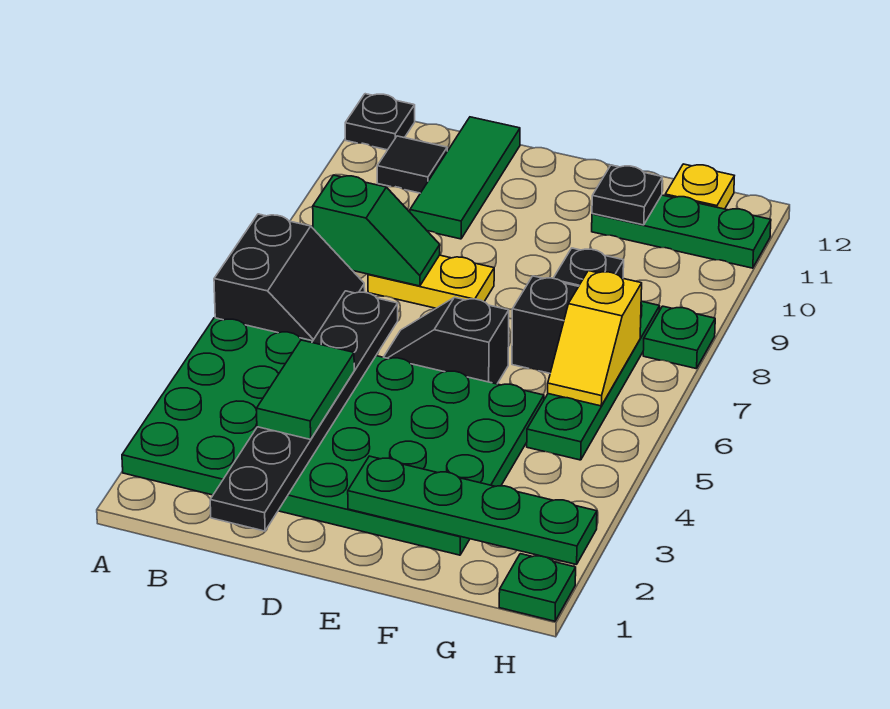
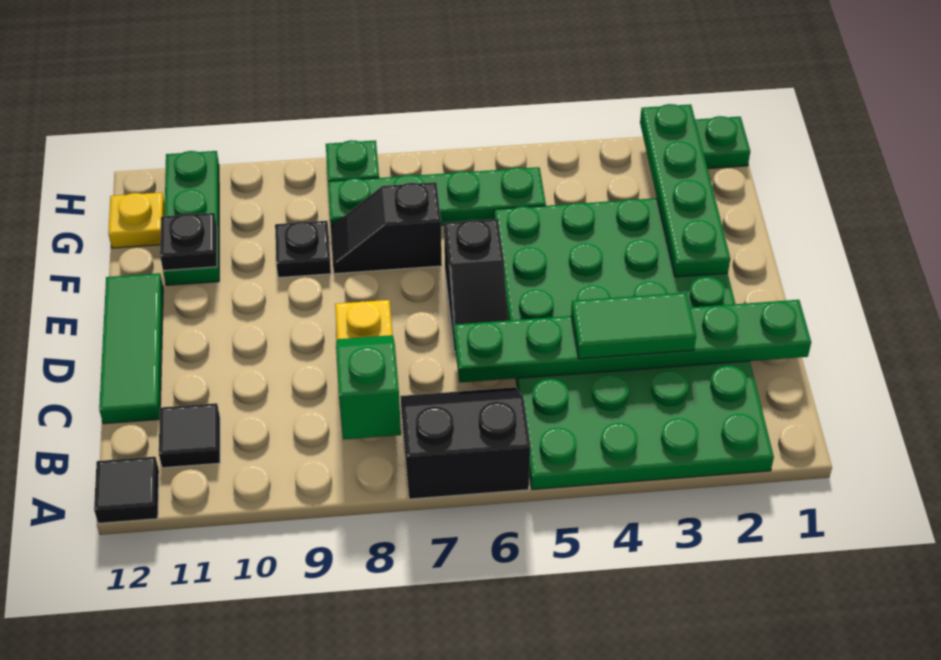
black plate A12 level 1 -> black tile A12 level 1
black plate C1:C6 level 2 -> green plate C1:C6 level 2
green tile C10:C12 level 1 -> green tile C12:E12 level 1
yellow slope G6:G7 level 2 top 7 -> none

